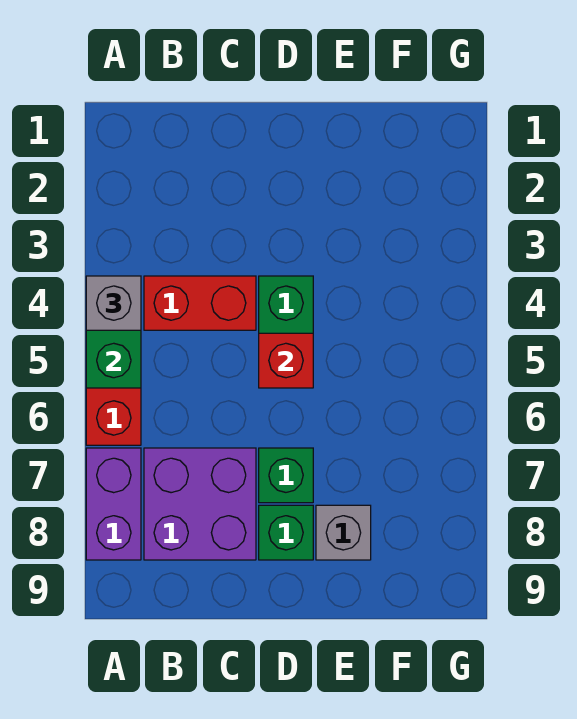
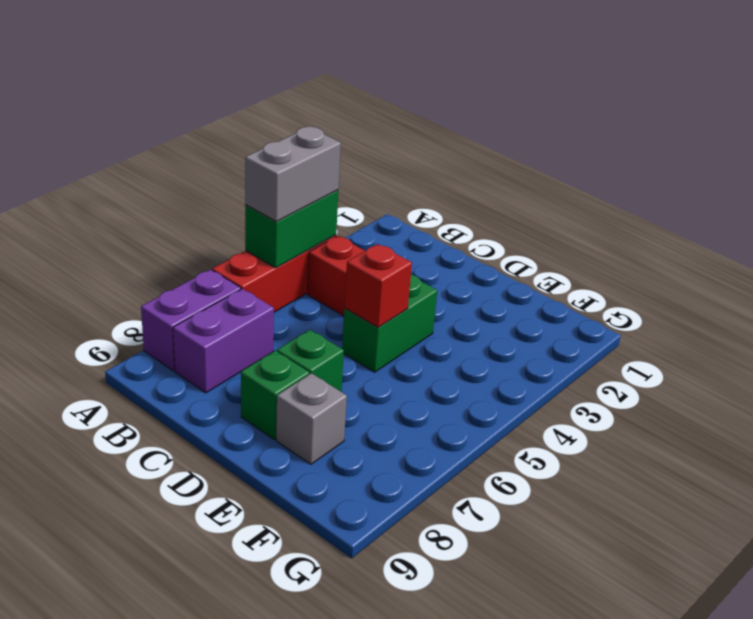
grey brick A4 level 3 -> grey brick A4:A5 level 3
purple brick B7:C8 level 1 -> purple brick B7:B8 level 1

